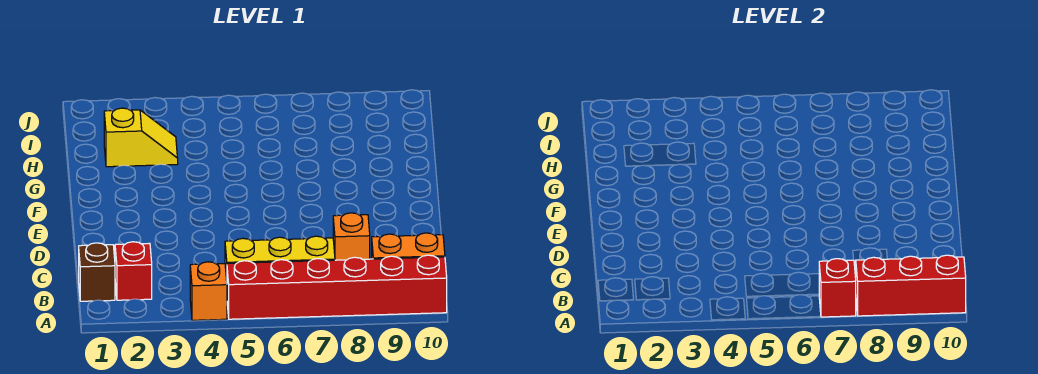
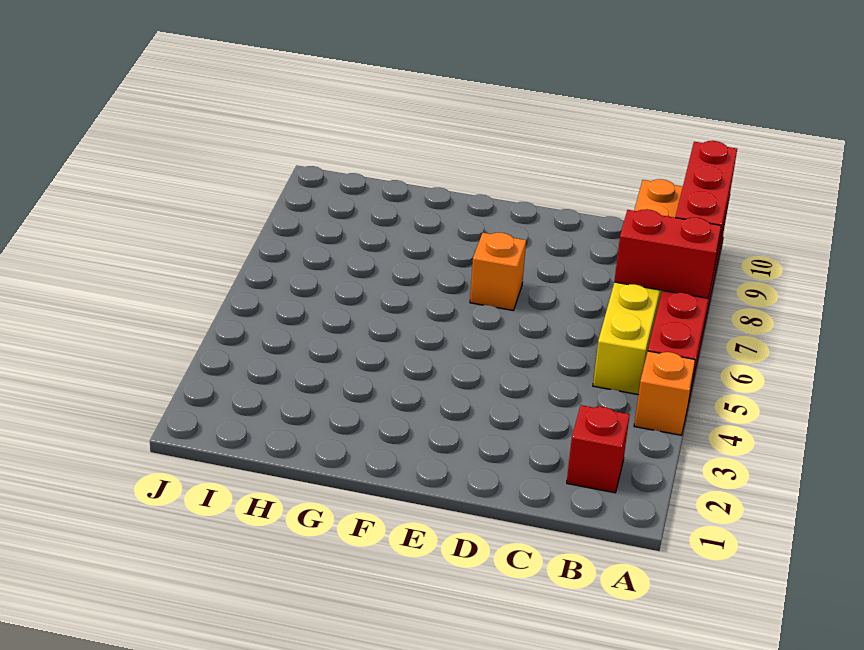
red brick A7 level 2 -> red brick A7:B7 level 2
brown brick B1 level 1 -> none
orange brick C8 level 1 -> orange brick E7 level 1
yellow slope H2:H3 level 1 top 2 -> none

